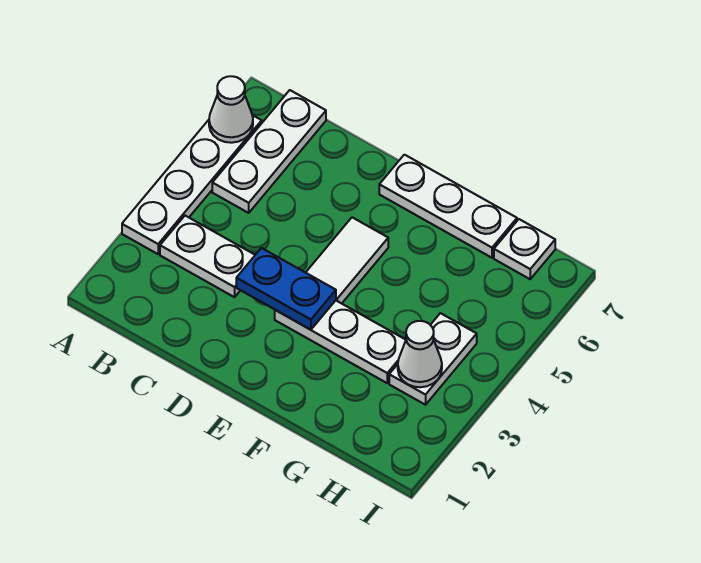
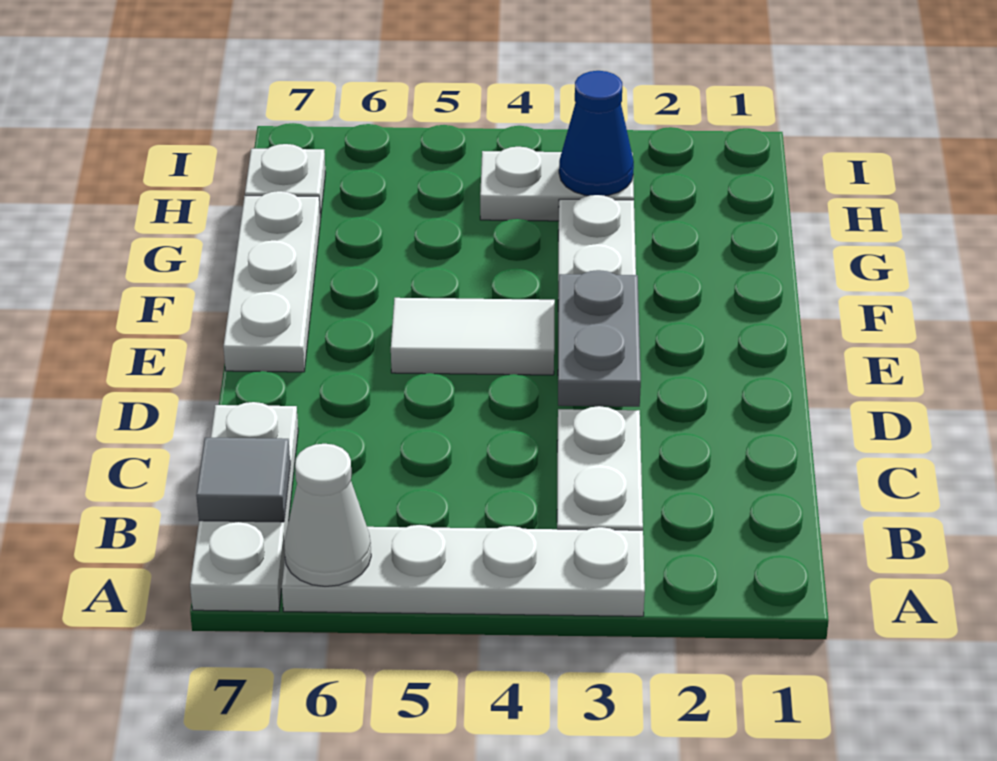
white plate B5:B7 level 1 -> white plate A7:C7 level 1
none -> grey tile B7 level 2
blue plate D3:E3 level 2 -> grey plate D3:E3 level 2
white cone H3 level 2 -> blue cone H3 level 2

